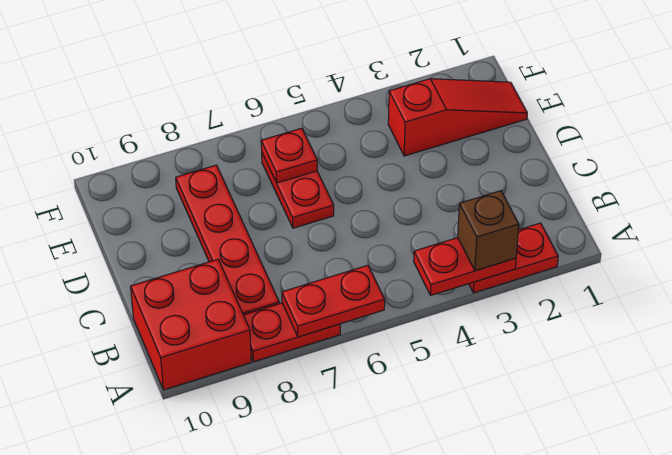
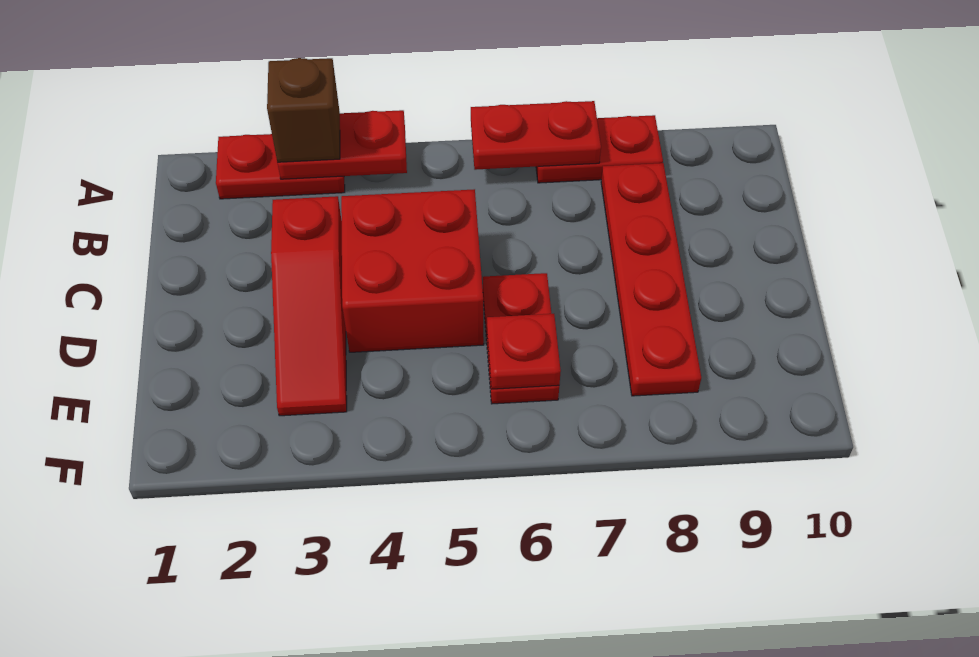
red brick A9:B10 level 1 -> red brick C4:D5 level 1
red slope E1:E3 level 1 top 3 -> red slope C3:E3 level 1 top C

